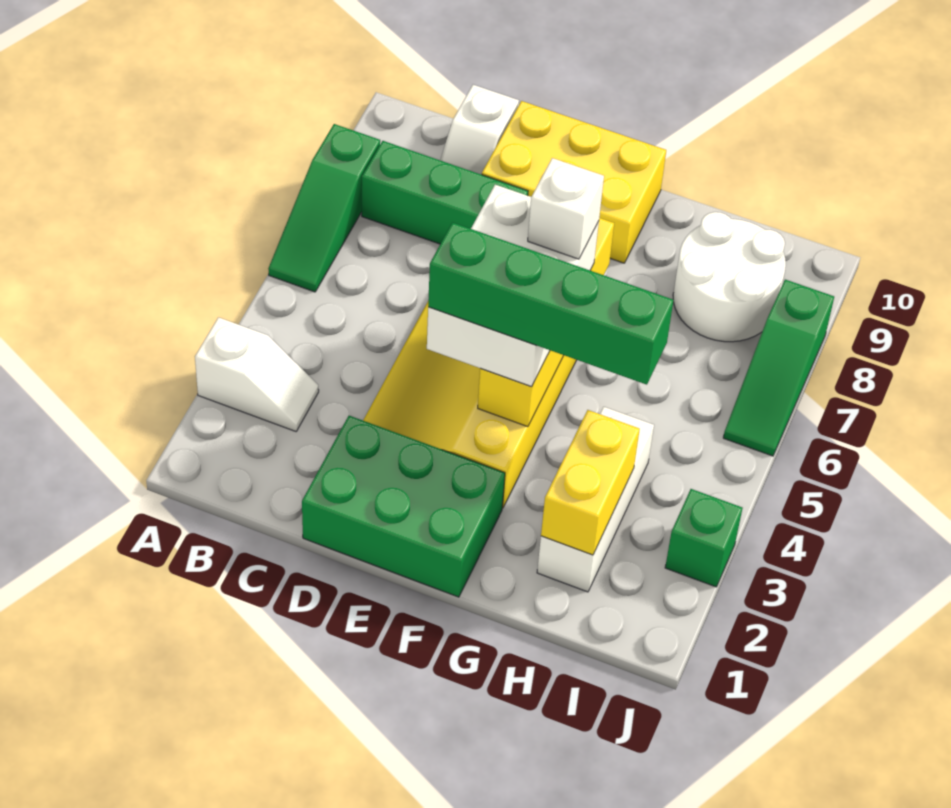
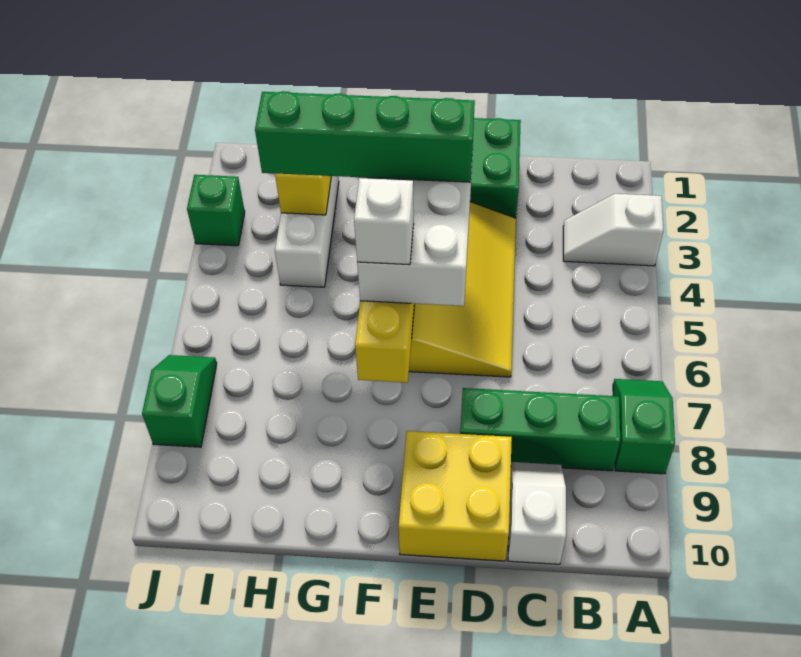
green slope A6:A8 level 1 top 8 -> green slope A7:A8 level 1 top 8
yellow brick D9:F10 level 1 -> yellow brick D9:E10 level 1
white round brick H8:I9 level 1 -> none
green slope J6:J8 level 1 top 8 -> green slope J7:J8 level 1 top 8

